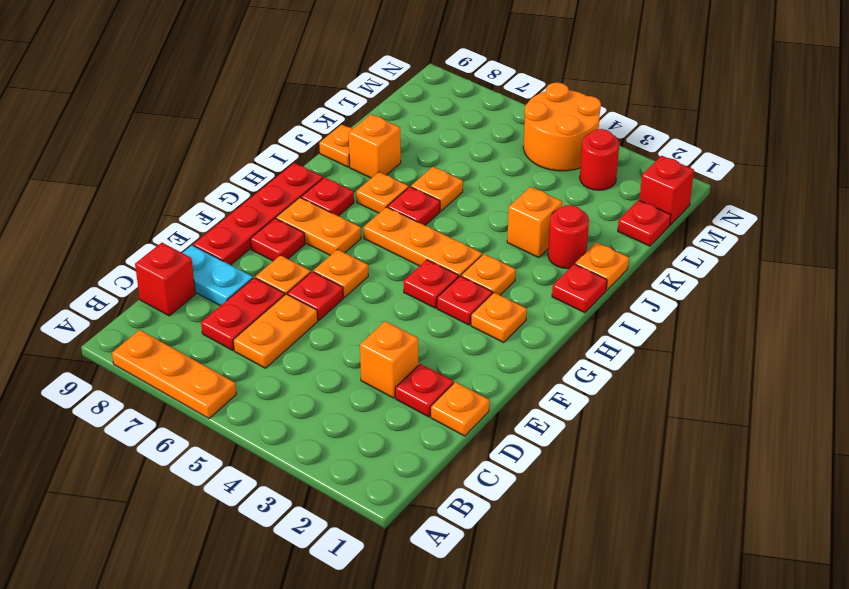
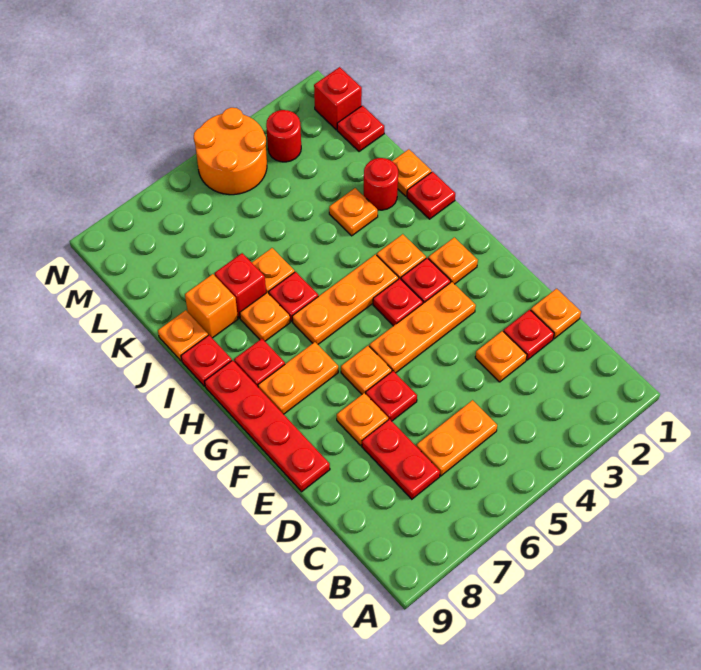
orange plate A6:A8 level 1 -> orange plate F3:F5 level 1
orange plate C6:D6 level 1 -> orange plate C5:C6 level 1
red brick C9 level 1 -> red brick J7 level 1
orange brick D3 level 1 -> orange plate D3 level 1
cyan plate D8:D9 level 1 -> none
red plate F8 level 1 -> red plate I9 level 1
orange brick J3 level 1 -> orange plate J3 level 1

